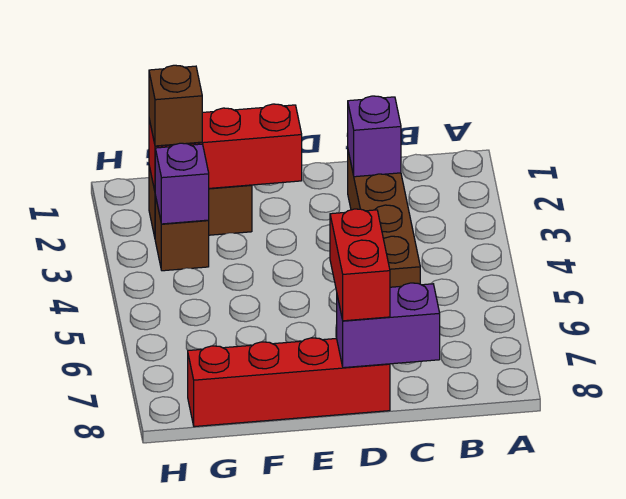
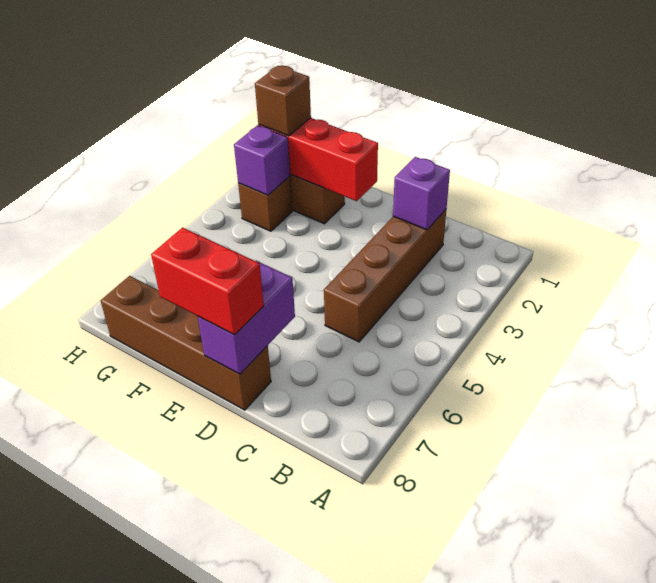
purple brick C8:D8 level 2 -> purple brick D7:D8 level 2
red brick D7:D8 level 3 -> red brick D8:E8 level 3
red brick D8:G8 level 1 -> brown brick D8:G8 level 1

